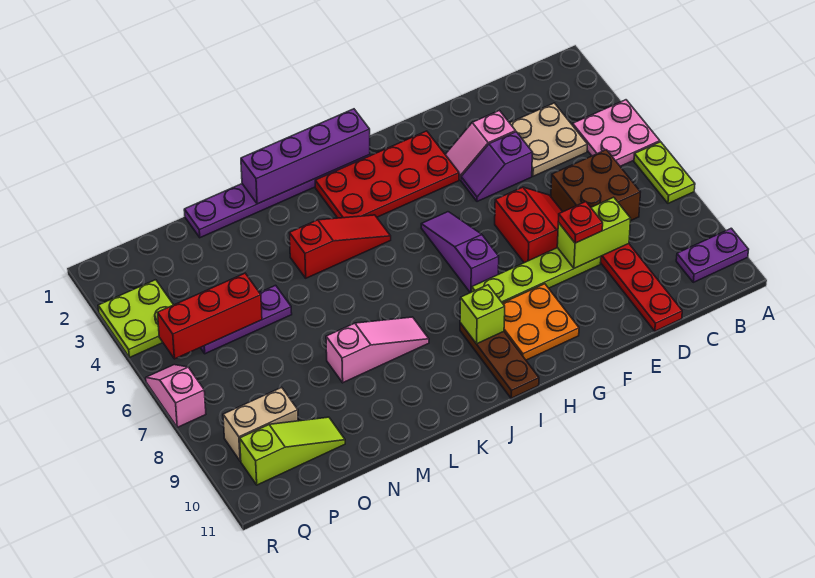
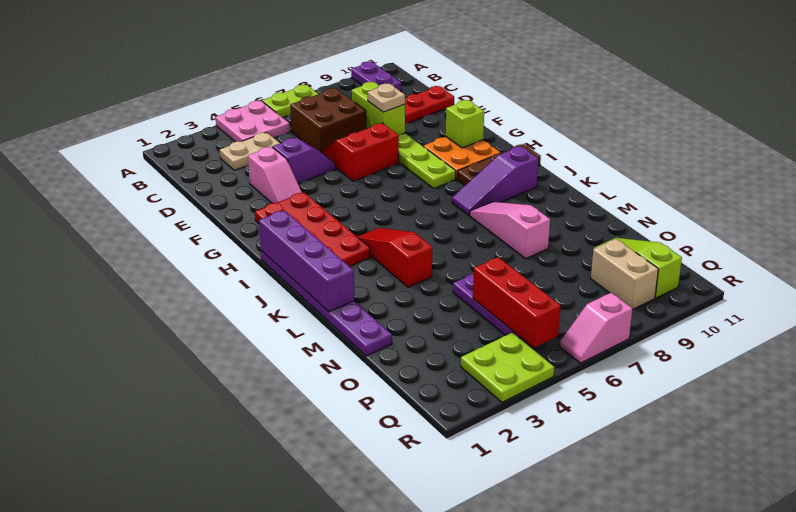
tan plate C3:D4 level 1 -> tan plate C3:C4 level 1
purple slope E4:F4 level 1 top E -> purple slope E4:E5 level 1 top 4
red plate E8 level 3 -> tan plate E8 level 3
purple slope H5:H7 level 1 top 7 -> purple slope J8:J10 level 1 top 10
lime brick I9 level 2 -> lime brick G10 level 2

